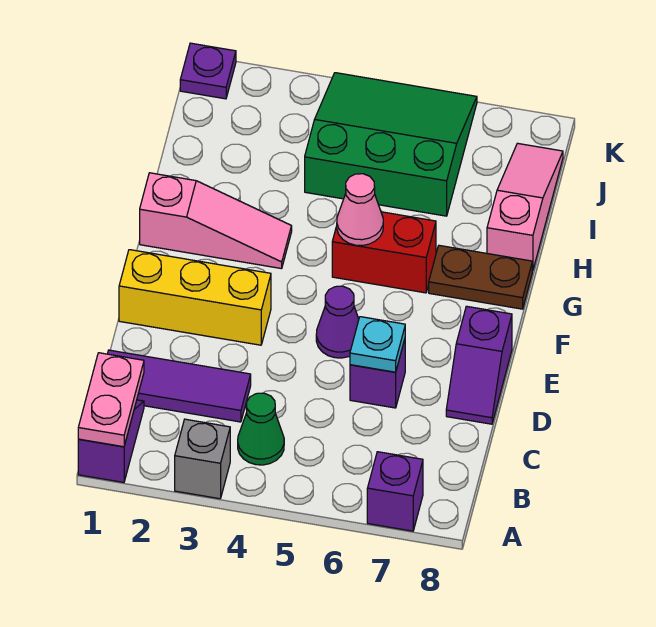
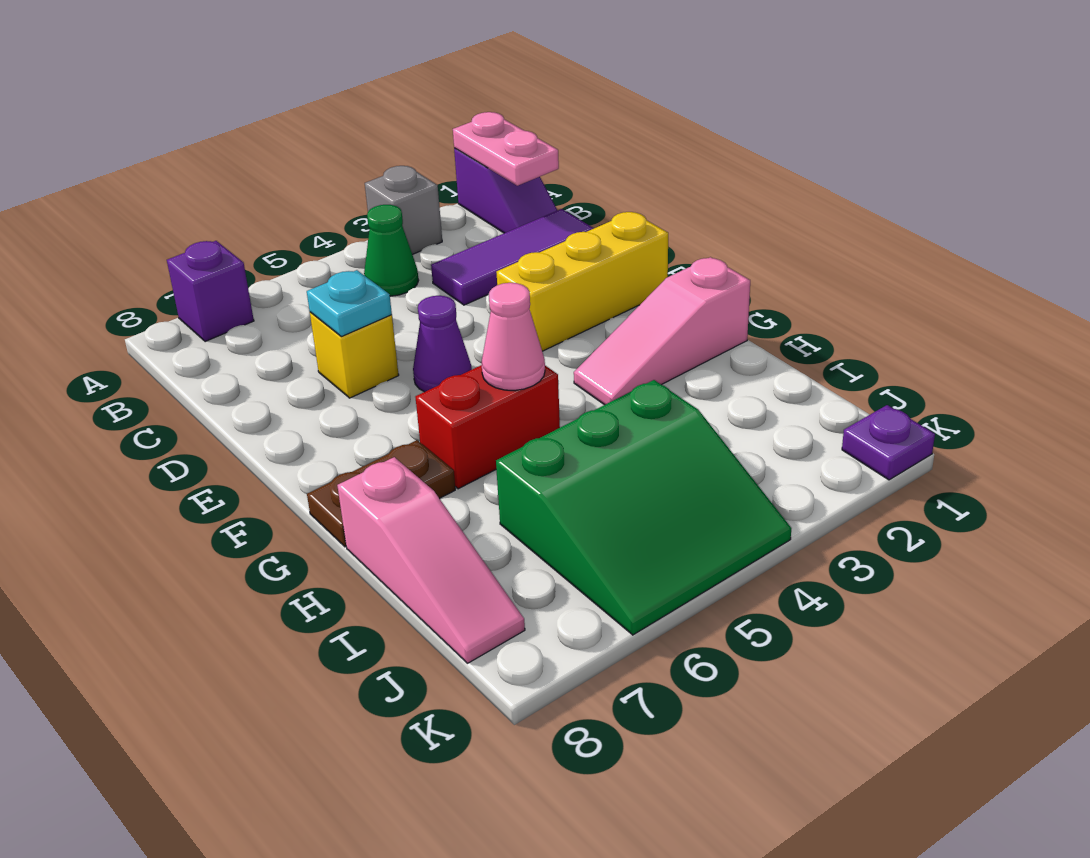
purple brick D6 level 1 -> yellow brick D6 level 1
purple slope D8:E8 level 1 top E -> none

